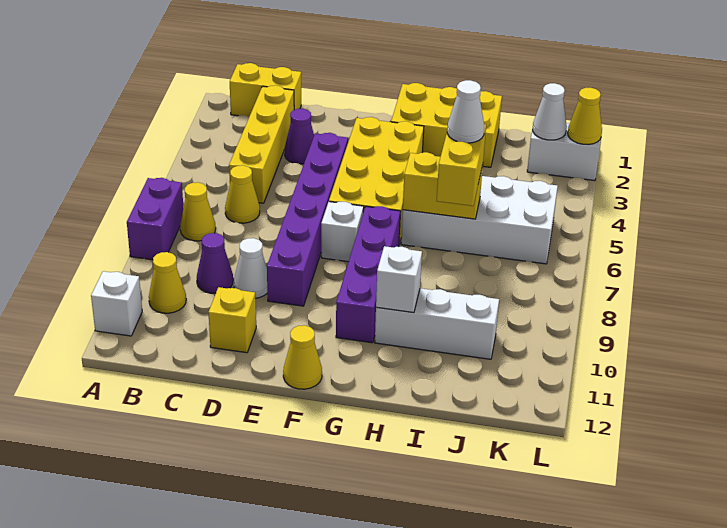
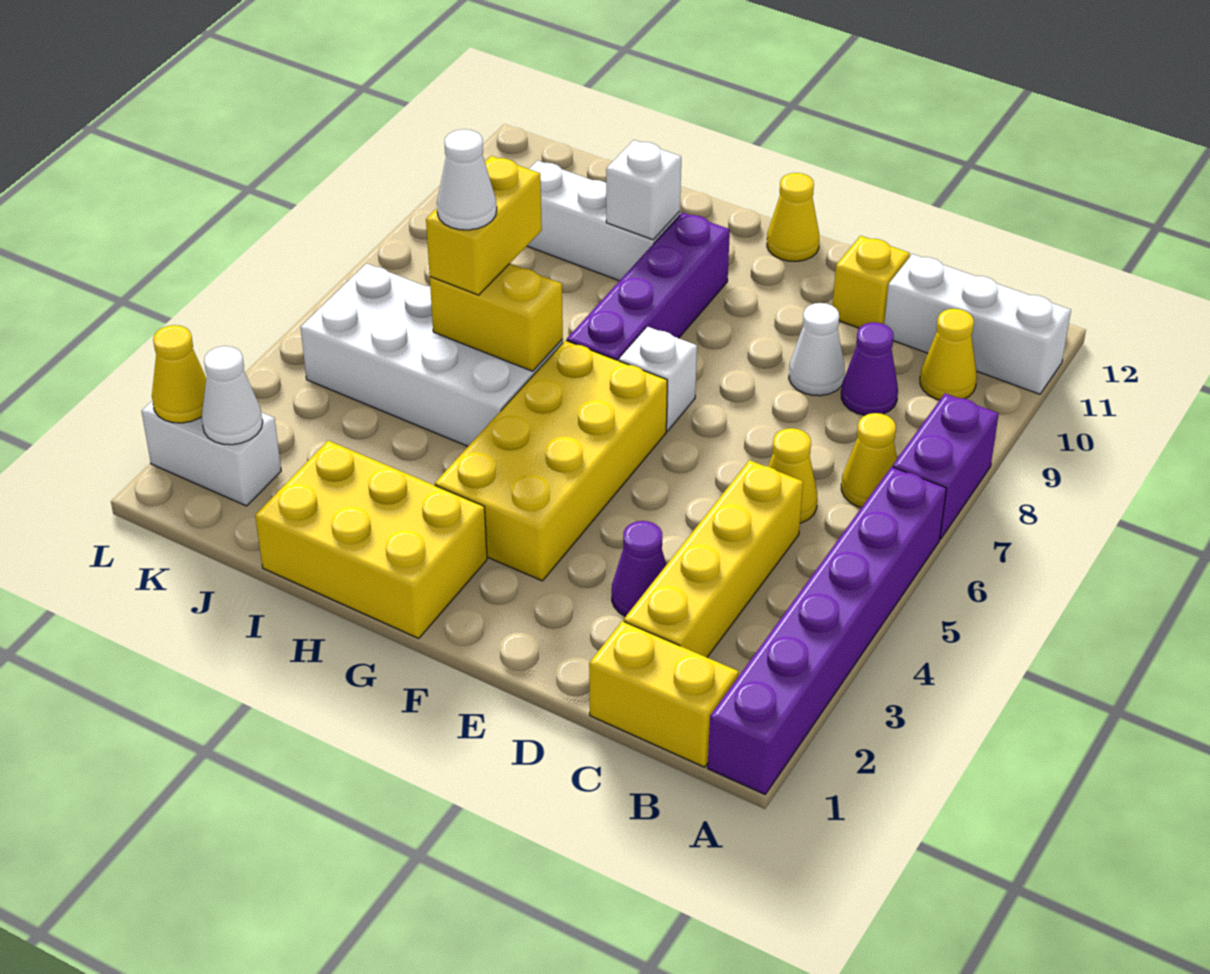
white brick A11 level 1 -> white brick A11:C11 level 1
purple brick E4:E9 level 1 -> purple brick A1:A6 level 1

